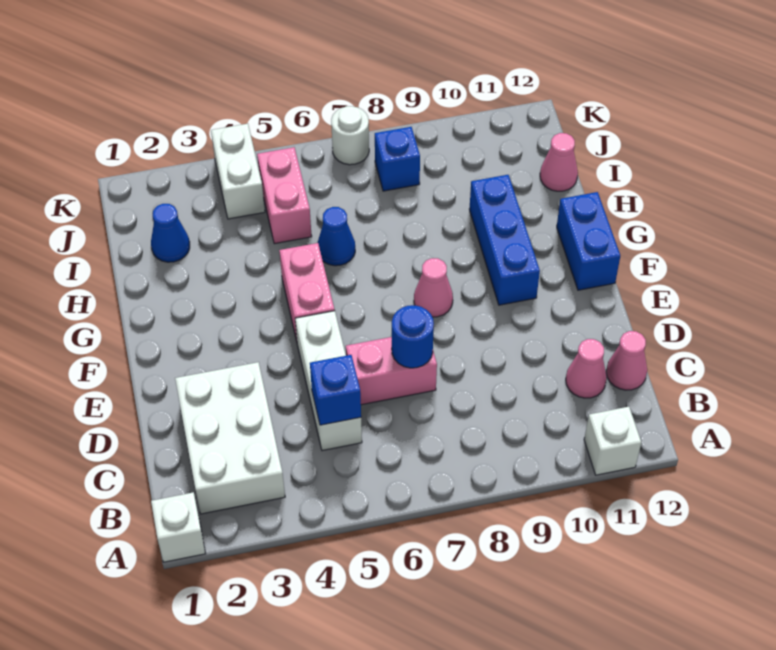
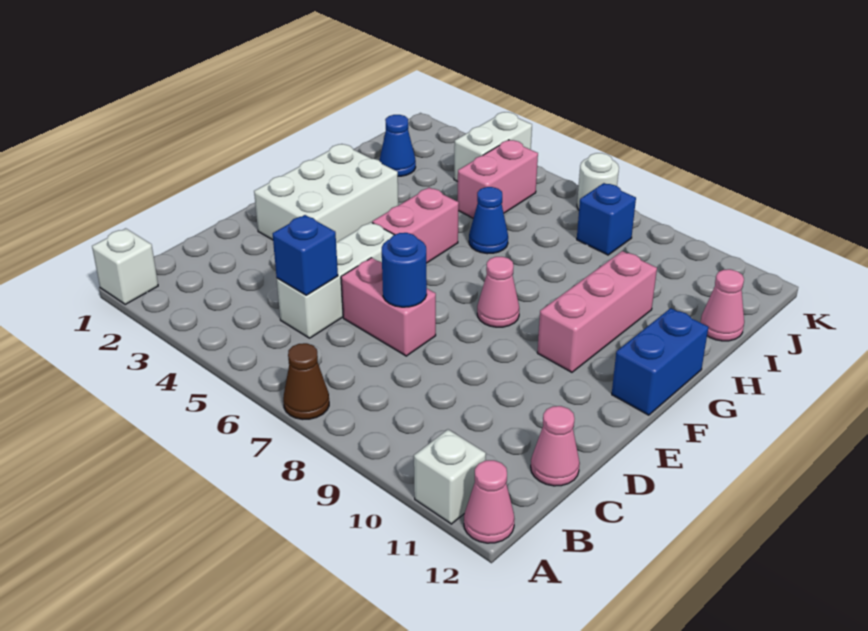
none -> brown cone A7 level 1
white brick B2:D3 level 1 -> white brick E2:G3 level 1
pink cone C11 level 1 -> pink cone A12 level 1
blue brick F10:H10 level 1 -> pink brick F10:H10 level 1

